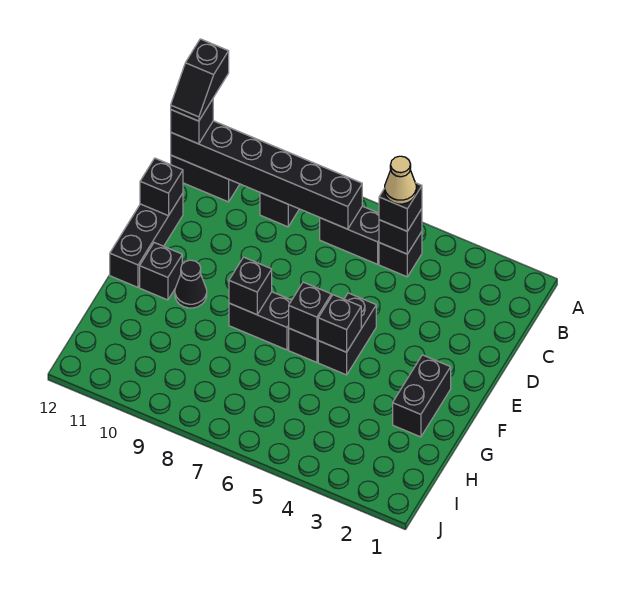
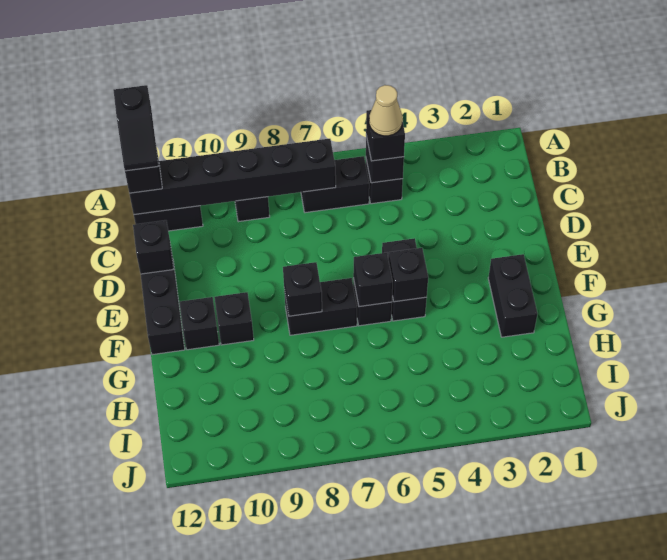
black cone F10 level 1 -> black brick F10 level 1

